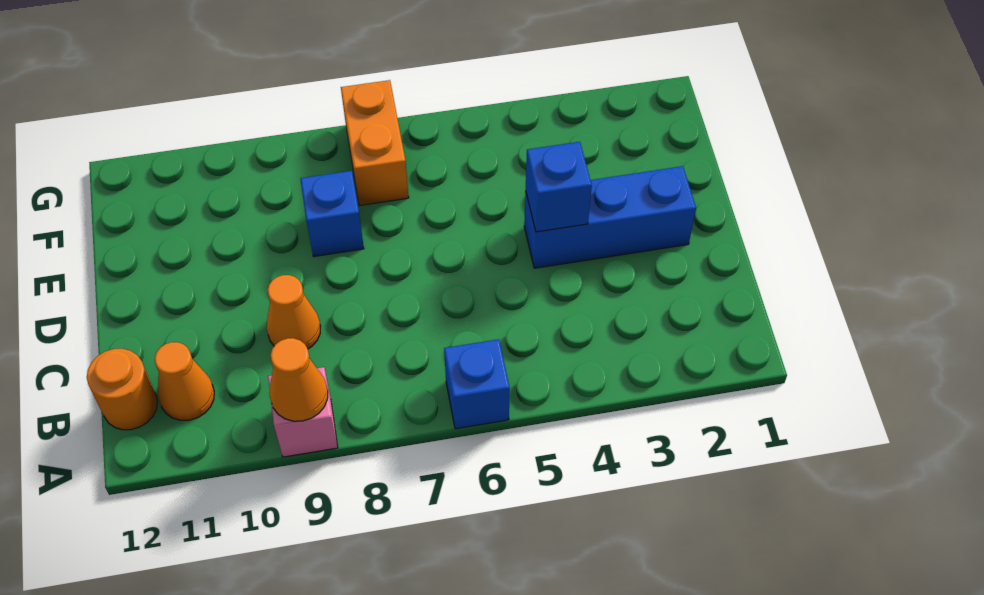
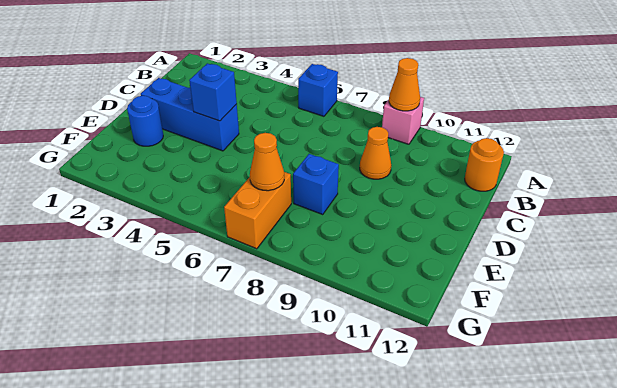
orange cone B11 level 1 -> orange cone F7 level 2
none -> blue round brick E2 level 1

